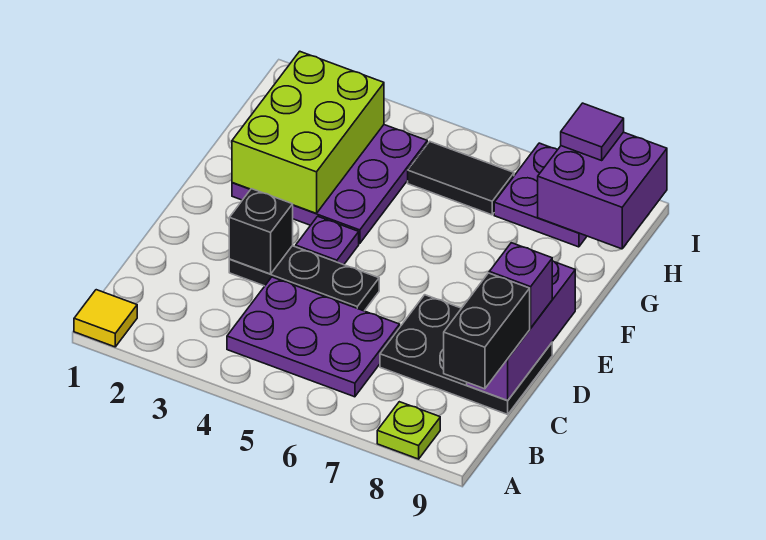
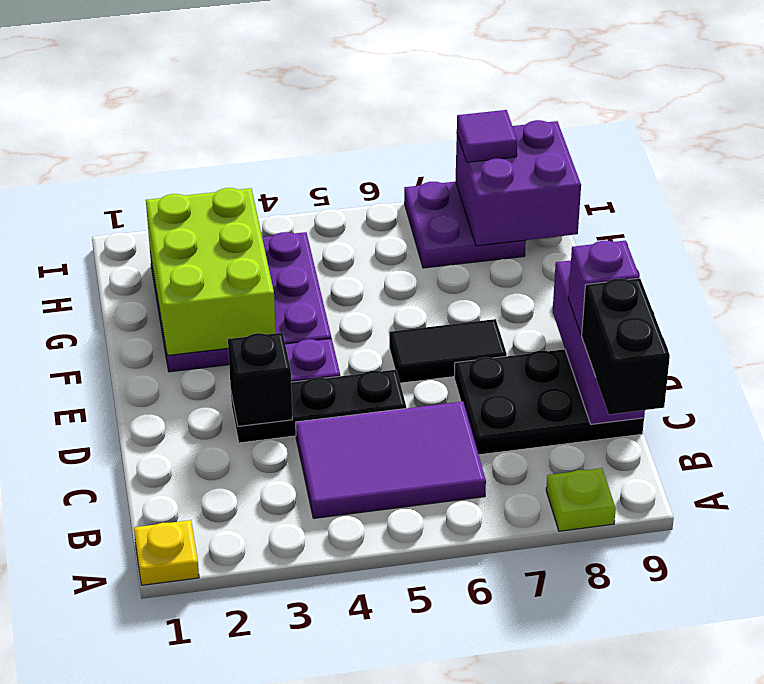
yellow tile A1 level 1 -> yellow plate A1 level 1
purple plate B4:C6 level 1 -> purple tile B4:C6 level 1
black tile H5:H6 level 1 -> black tile E6:E7 level 1

